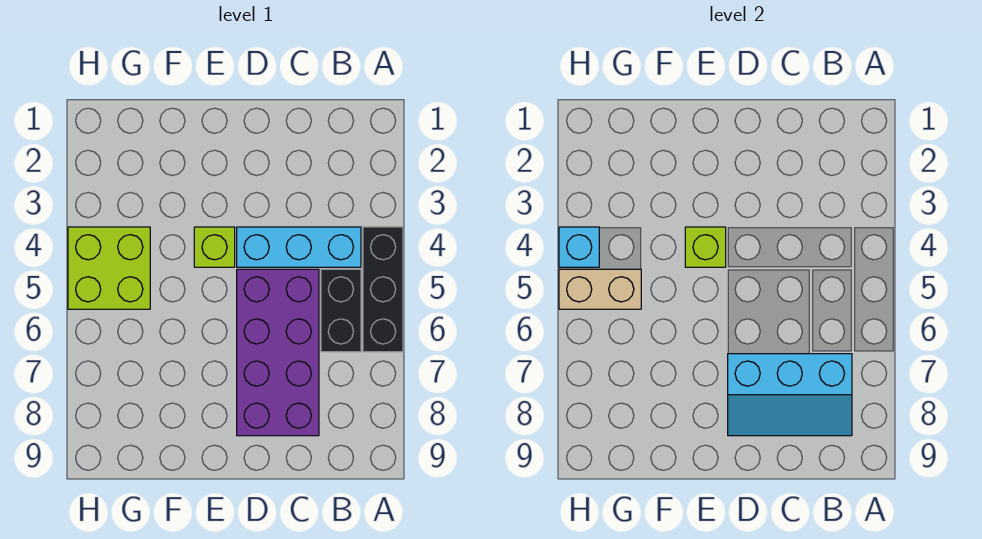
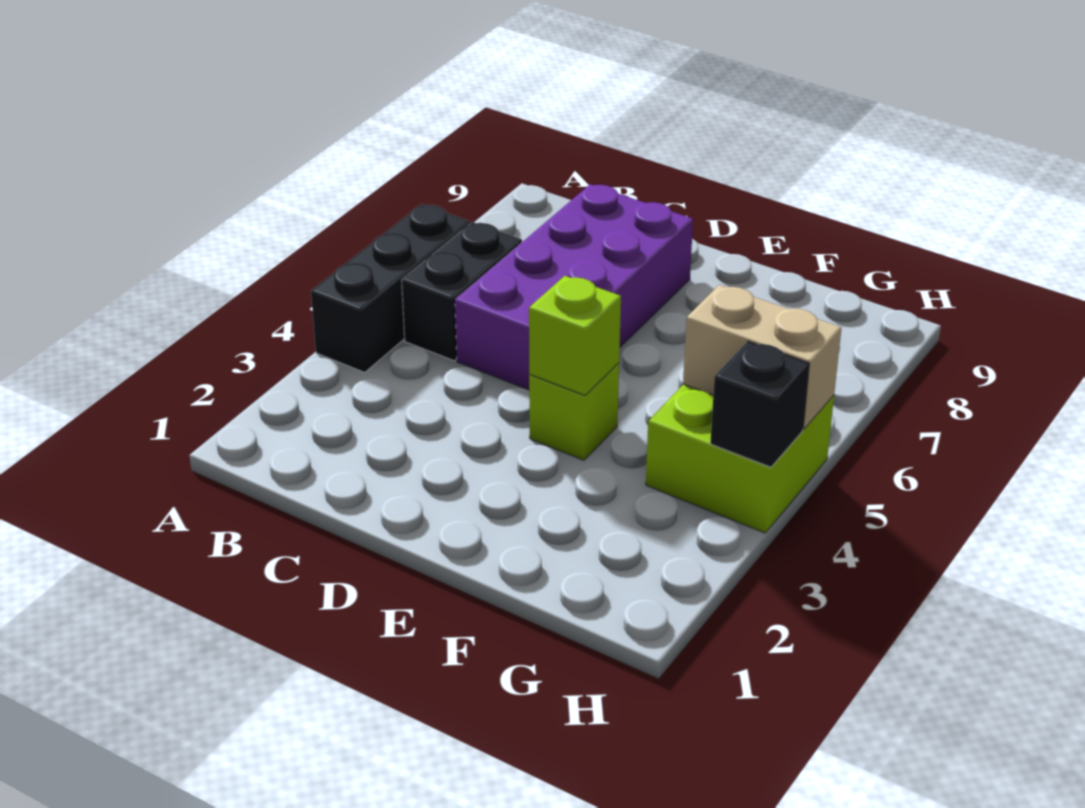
cyan brick B4:D4 level 1 -> none
cyan slope B7:D8 level 2 top 7 -> none
cyan brick H4 level 2 -> black brick H4 level 2

